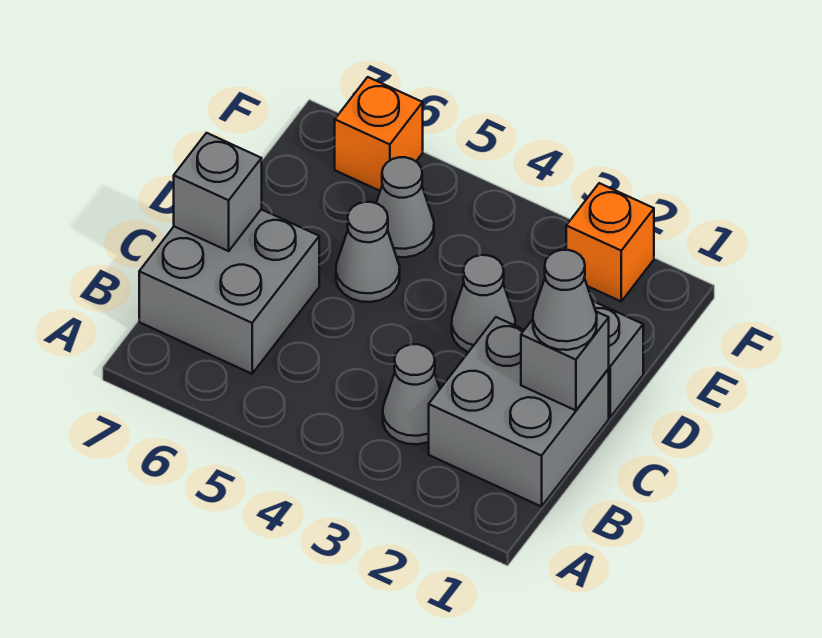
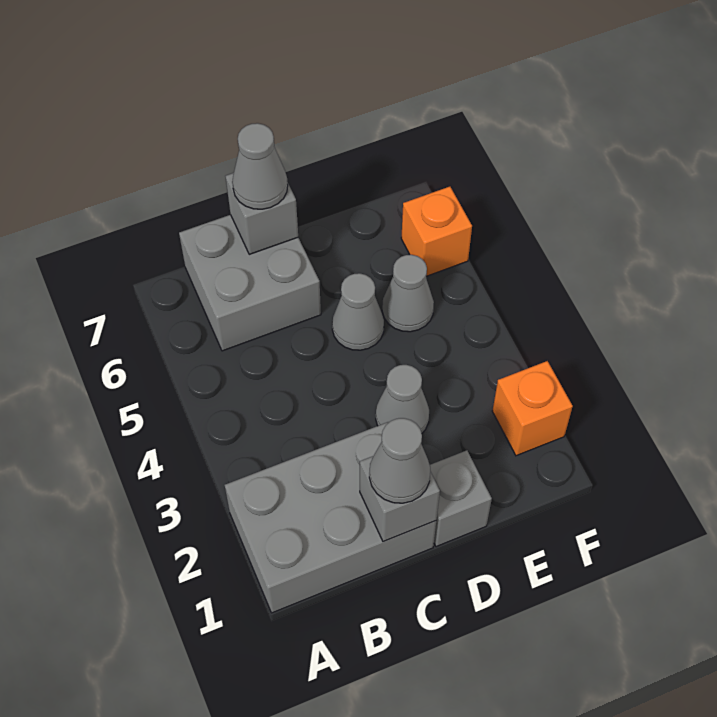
grey brick B1:C2 level 1 -> grey brick A1:C2 level 1
grey cone B3 level 1 -> grey cone C7 level 3

